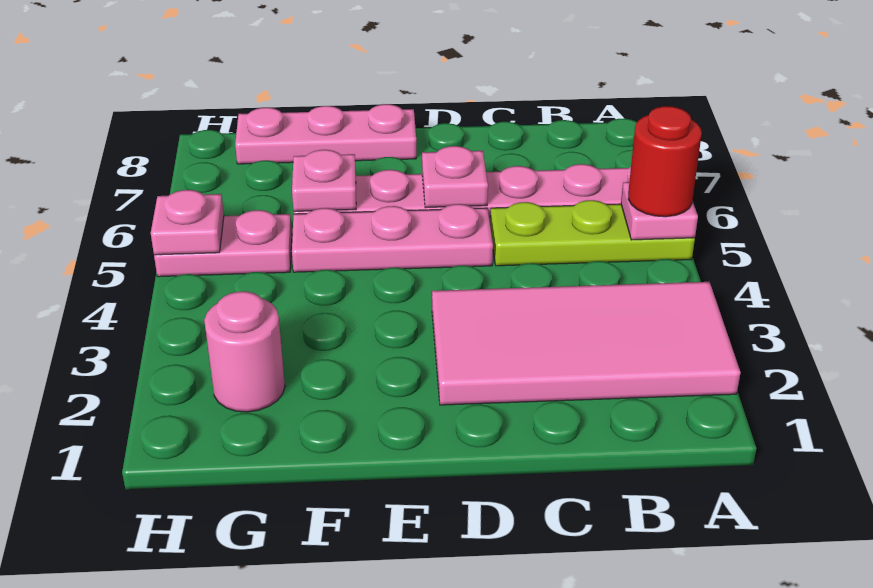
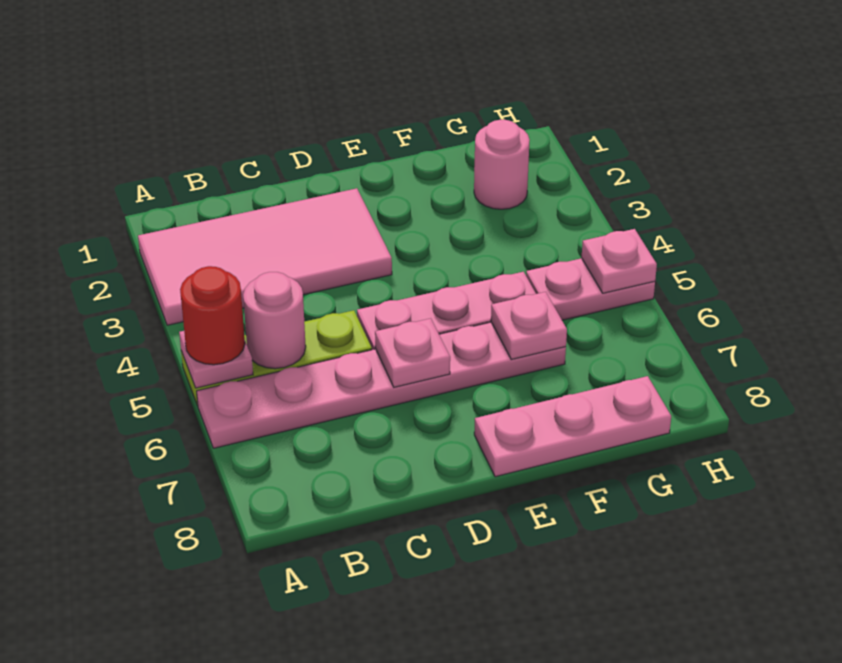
none -> pink round brick B5 level 2

